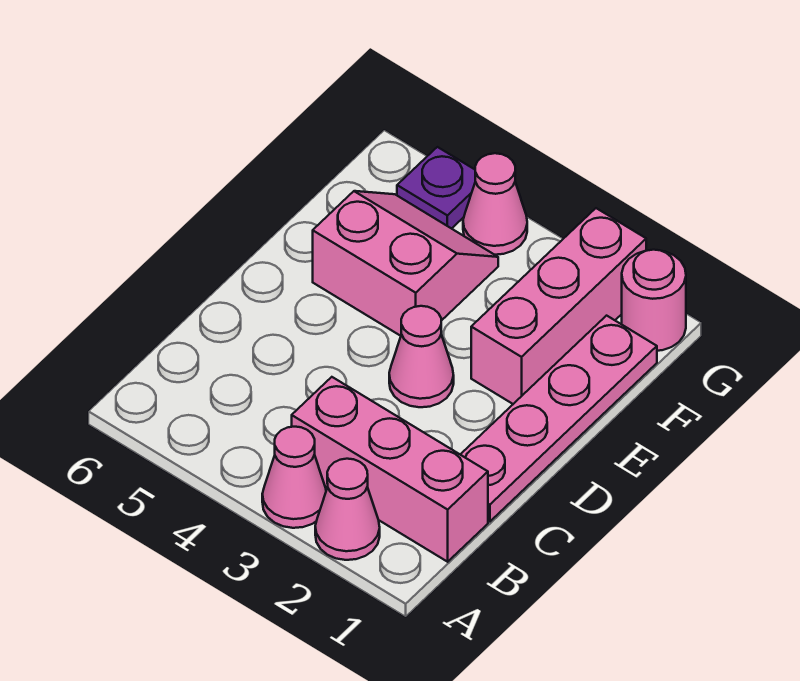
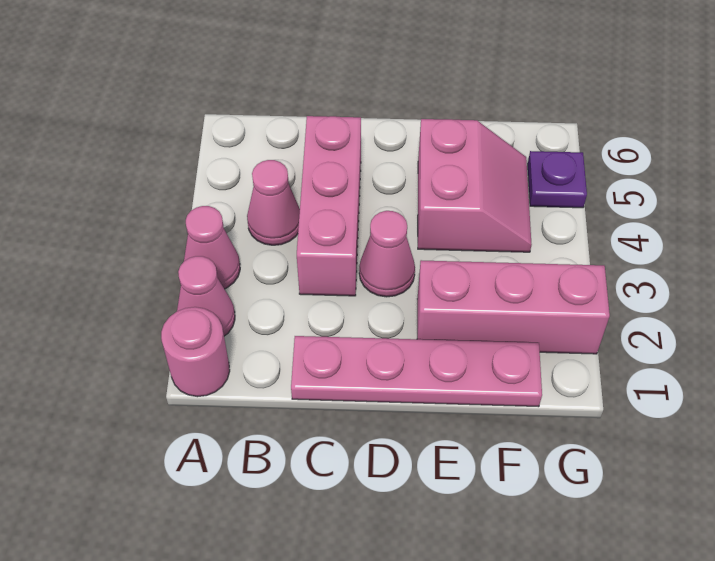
pink brick B1:B3 level 1 -> pink brick C3:C5 level 1
pink round brick G1 level 1 -> pink round brick A1 level 1
pink cone G4 level 1 -> pink cone B4 level 1

